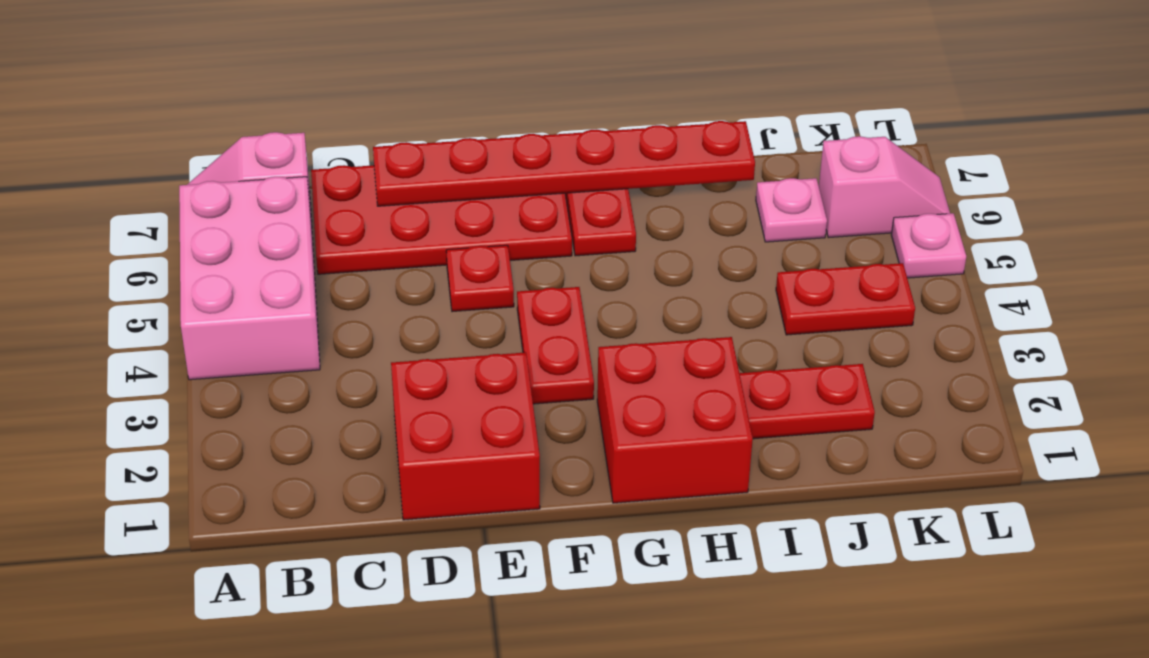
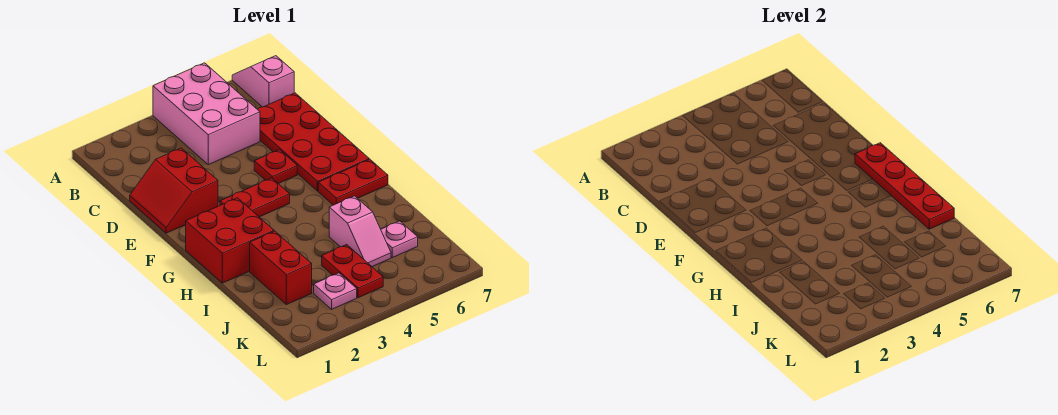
pink brick A4:B6 level 1 -> pink brick A4:C5 level 1
red brick D1:E2 level 1 -> red slope D1:E2 level 1 top 2
red plate D7:I7 level 2 -> red plate F7:I7 level 2
red plate I2:J2 level 1 -> red brick I2:J2 level 1
pink slope K6:L6 level 1 top K -> pink slope I5:J5 level 1 top I
pink plate L5 level 1 -> pink plate K3 level 1

